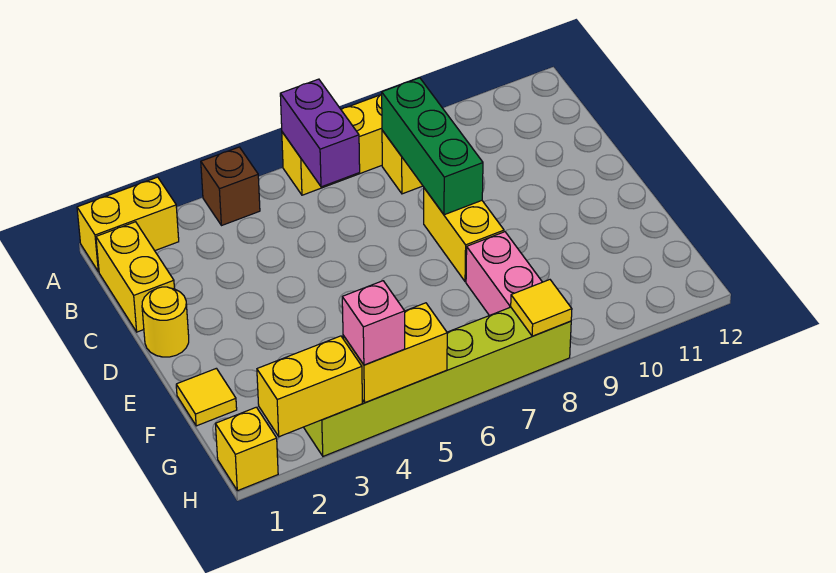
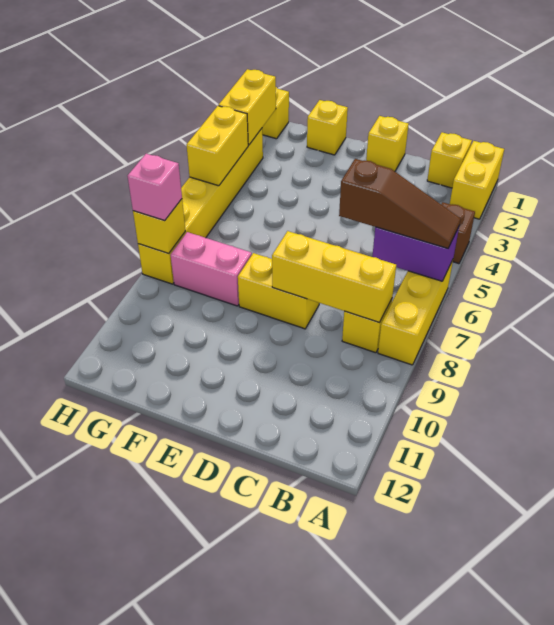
none -> brown slope A6:C6 level 3 top C
yellow brick B1:C1 level 1 -> yellow brick B1 level 1
green brick B8:D8 level 2 -> yellow brick B8:D8 level 2
yellow round brick D1 level 1 -> yellow brick D1 level 1
yellow tile F1 level 1 -> yellow brick F1 level 1
lime brick H3:H8 level 1 -> yellow brick H3:H8 level 1
pink brick H4 level 3 -> pink brick H8 level 3
yellow tile H8 level 2 -> yellow brick H8 level 2

